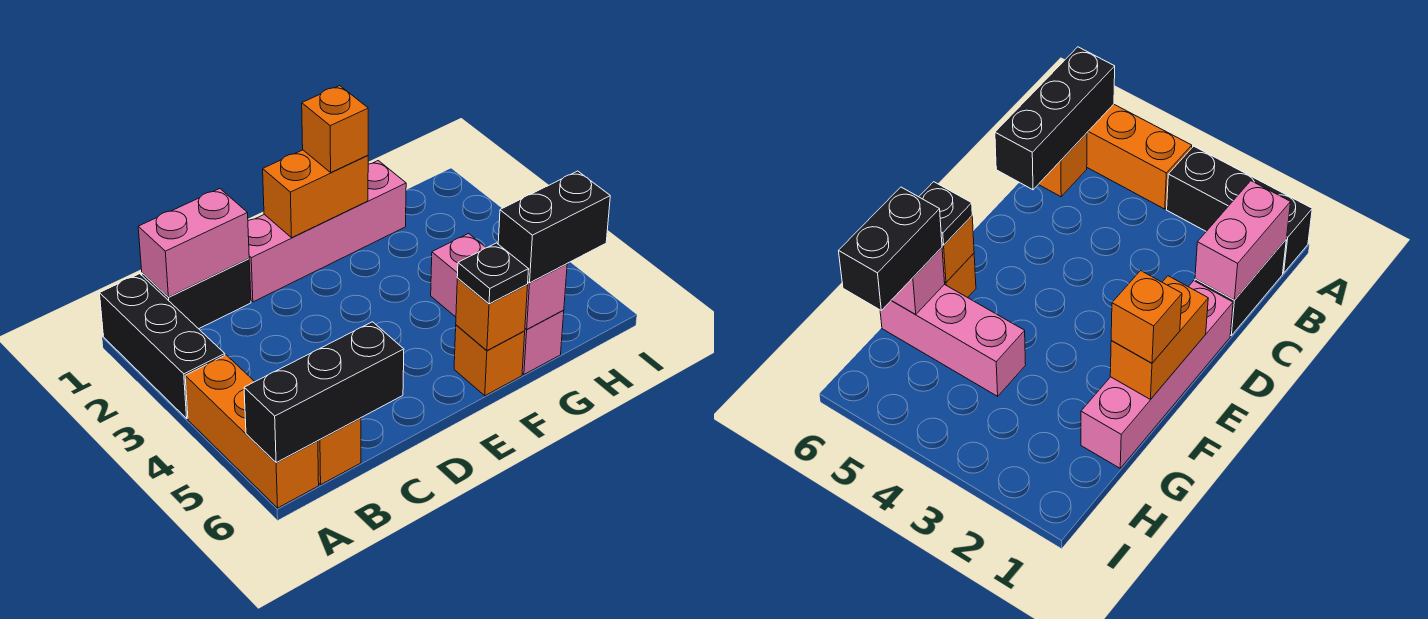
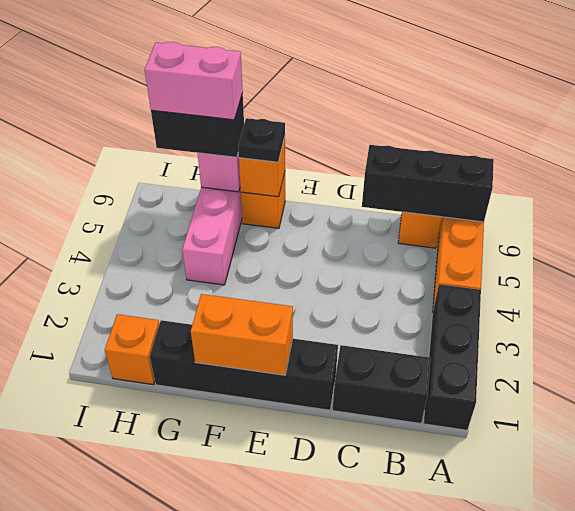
pink brick B1:C1 level 2 -> pink brick G6:H6 level 4
pink brick D1:G1 level 1 -> black brick D1:G1 level 1
orange brick F1 level 3 -> orange brick H1 level 1

